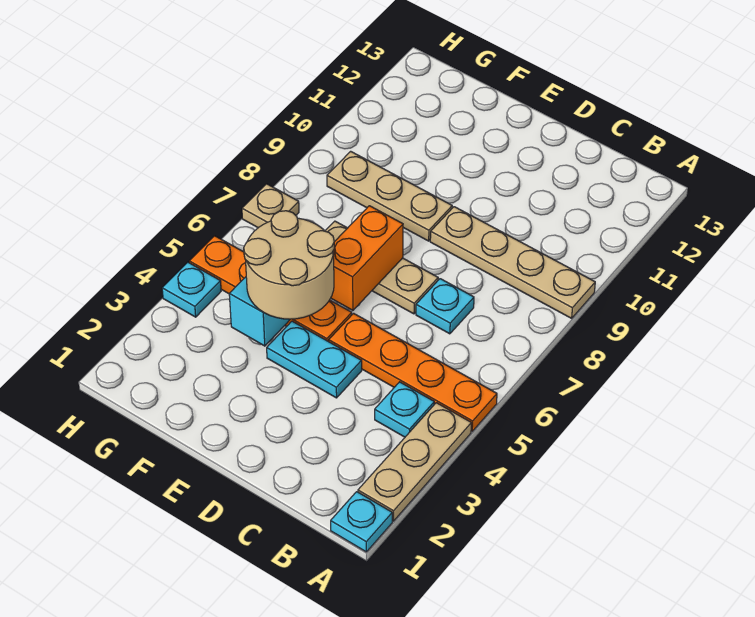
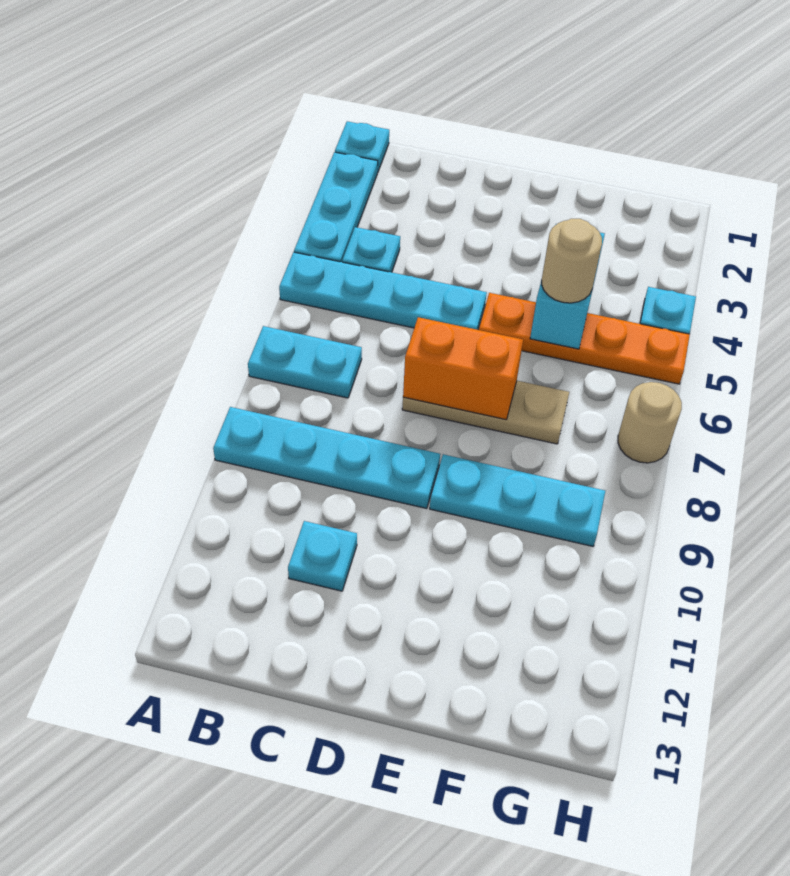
tan plate A2:A4 level 1 -> cyan plate A2:A4 level 1
orange plate A5:D5 level 1 -> cyan plate A5:D5 level 1
tan plate A9:D9 level 1 -> cyan plate A9:D9 level 1
cyan plate C7 level 1 -> cyan plate C11 level 1
cyan plate D4:E4 level 1 -> cyan plate A7:B7 level 1
tan round brick E4:F5 level 3 -> tan round brick F5 level 3
orange brick E6:E7 level 2 -> orange brick D7:E7 level 2
tan plate E9:G9 level 1 -> cyan plate E9:G9 level 1
tan plate H7 level 1 -> tan round brick H7 level 1

